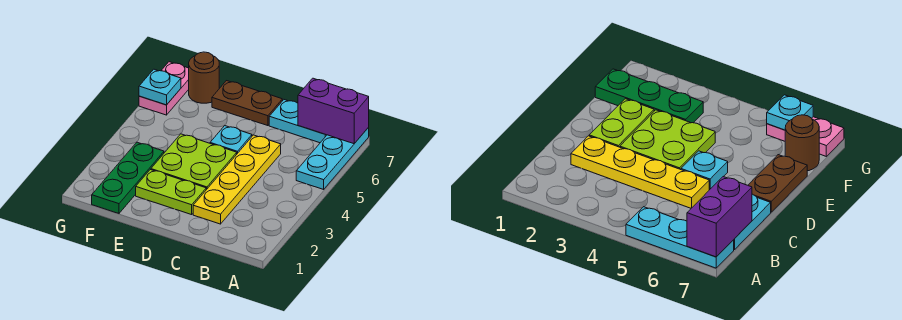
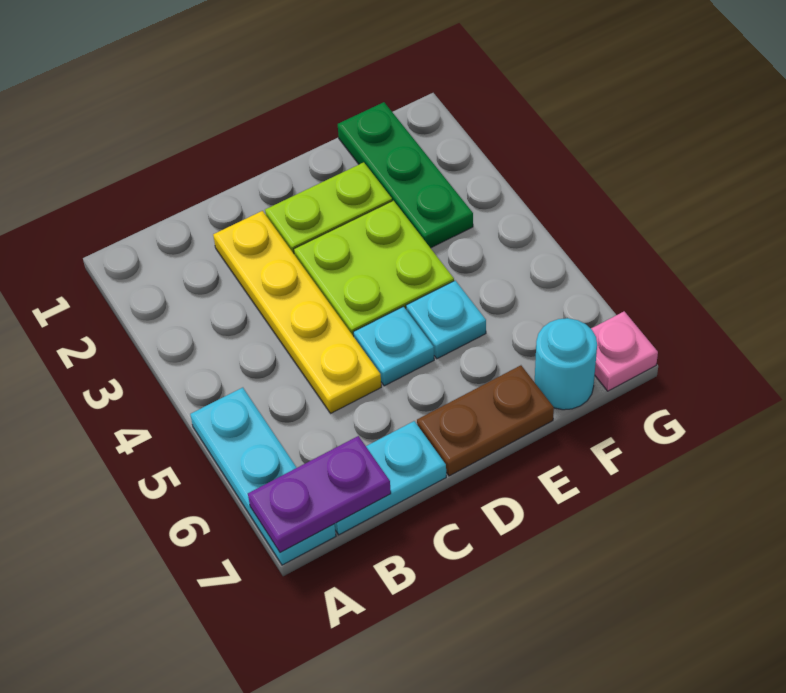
purple brick A7:B7 level 2 -> purple plate A7:B7 level 2
brown round brick F7 level 1 -> cyan round brick F7 level 1
pink plate G6:G7 level 1 -> pink plate G7 level 1
cyan plate G6 level 2 -> cyan plate E5 level 1

